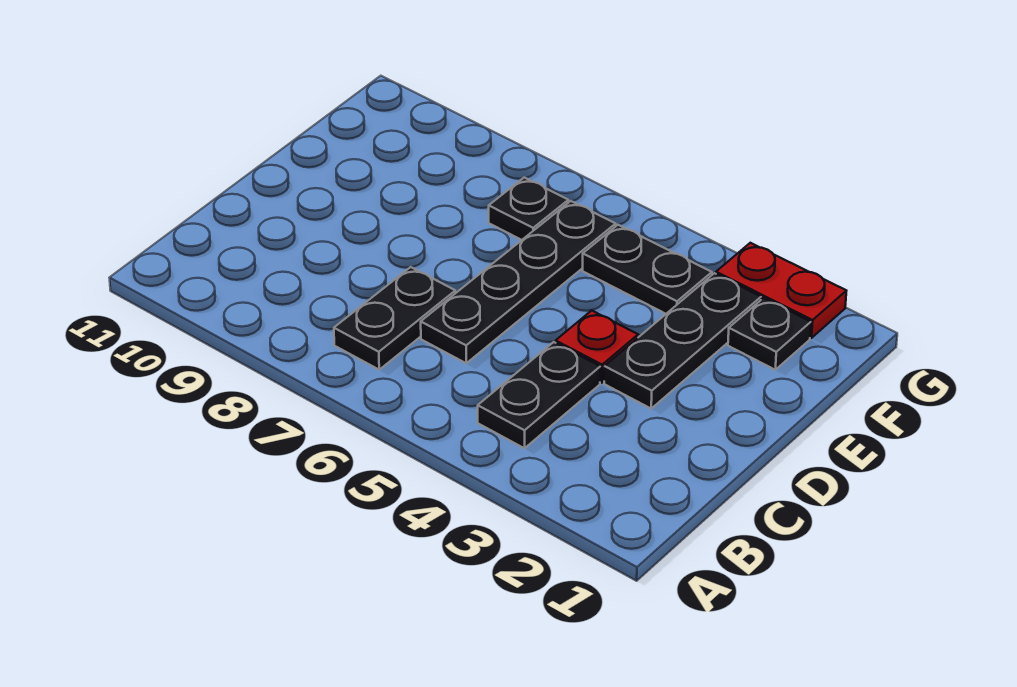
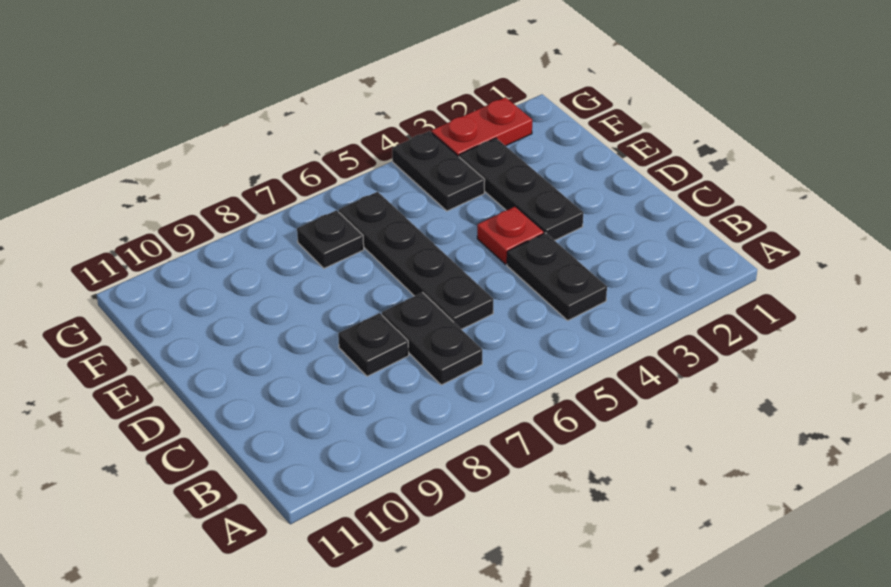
black plate F2 level 1 -> black plate C8 level 1
black plate F4:F5 level 1 -> black plate F4:G4 level 1

